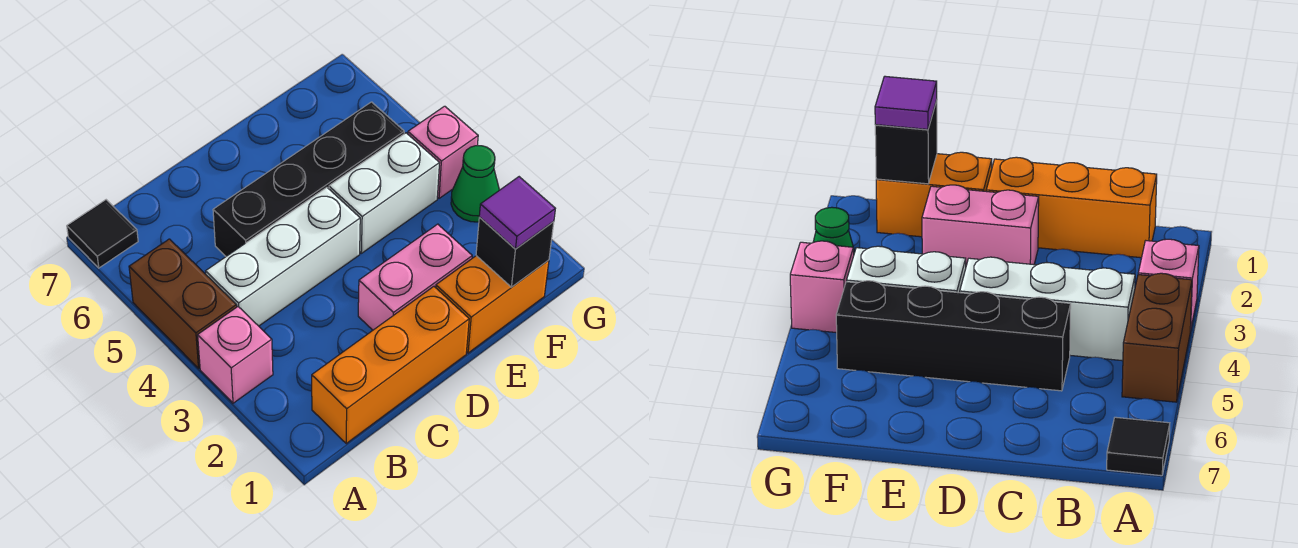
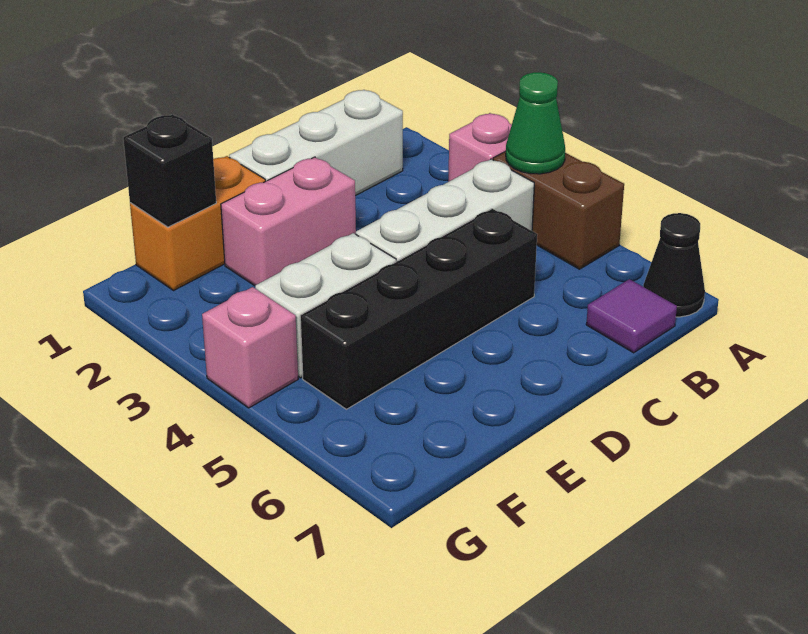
black tile A7 level 1 -> black cone A7 level 1
orange brick B1:D1 level 1 -> white brick B1:D1 level 1
purple tile F1 level 3 -> purple tile B7 level 1
green cone G3 level 1 -> green cone A4 level 2

